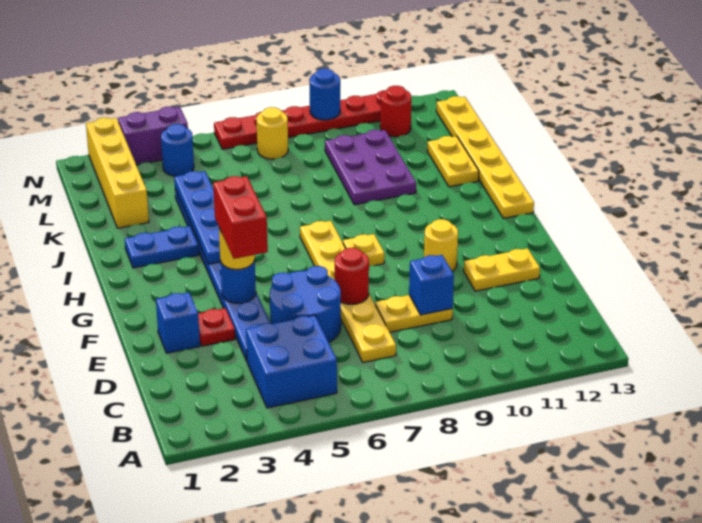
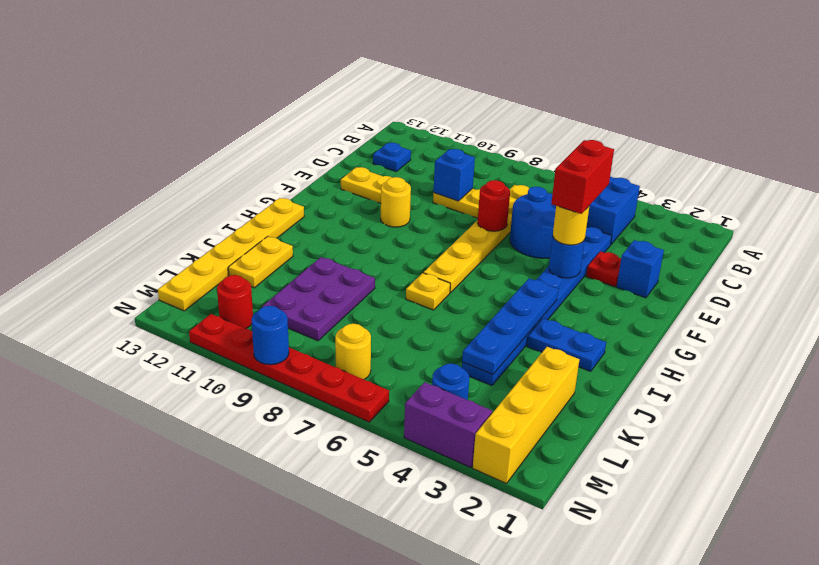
none -> blue plate C12 level 1
yellow plate G8 level 1 -> yellow plate I7 level 1

